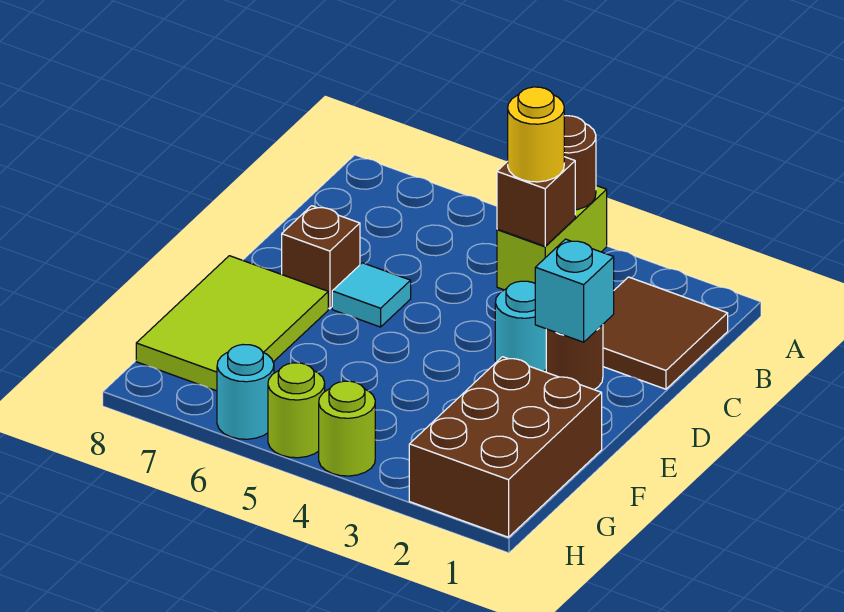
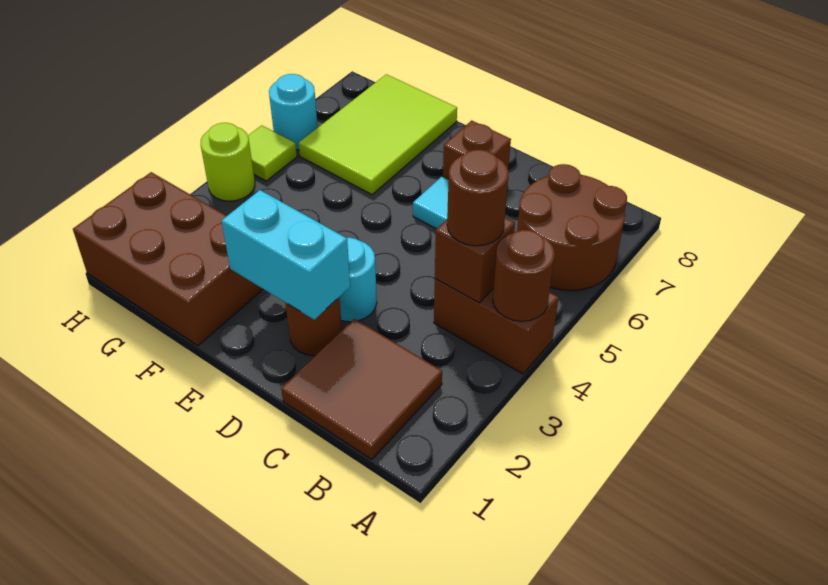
lime brick A4:B4 level 1 -> brown brick A4:B4 level 1
none -> brown round brick A6:B7 level 1
yellow round brick B4 level 3 -> brown round brick B4 level 3
cyan brick D2 level 2 -> cyan brick D2:E2 level 2
lime tile E7:G8 level 1 -> lime tile F6:G8 level 1
lime round brick H5 level 1 -> lime tile H5 level 1

